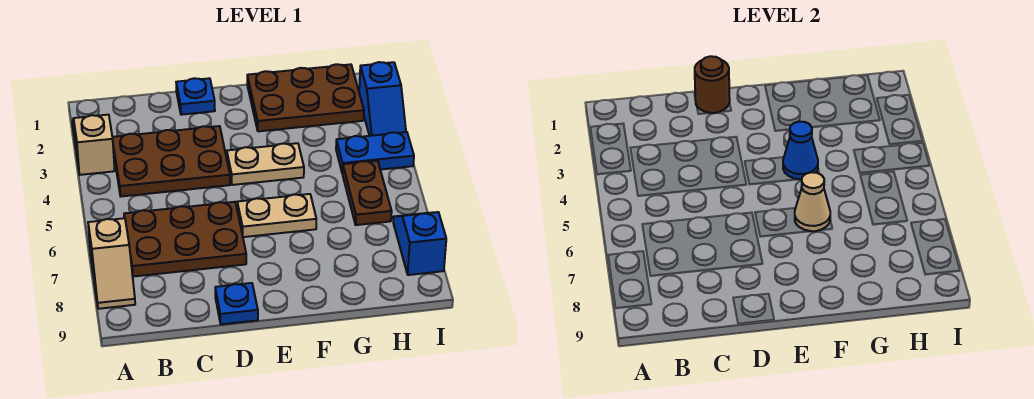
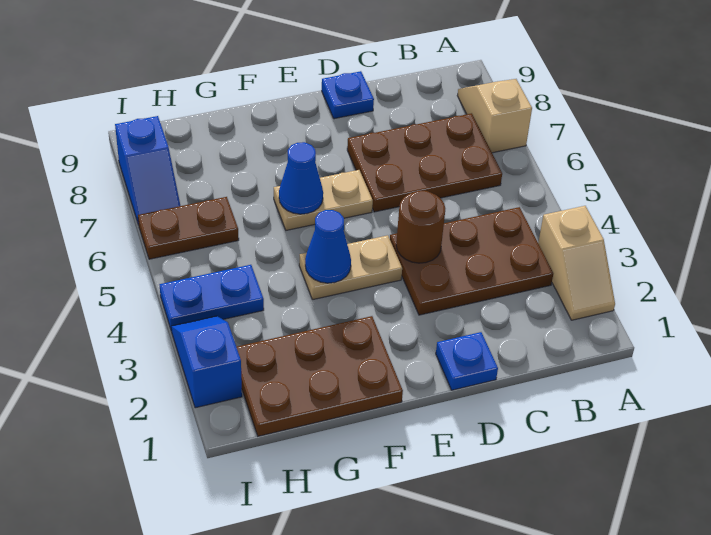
brown round brick D1 level 2 -> brown round brick D4 level 2
tan cone F6 level 2 -> blue cone F6 level 2
brown plate H5:H6 level 1 -> brown plate H6:I6 level 1

